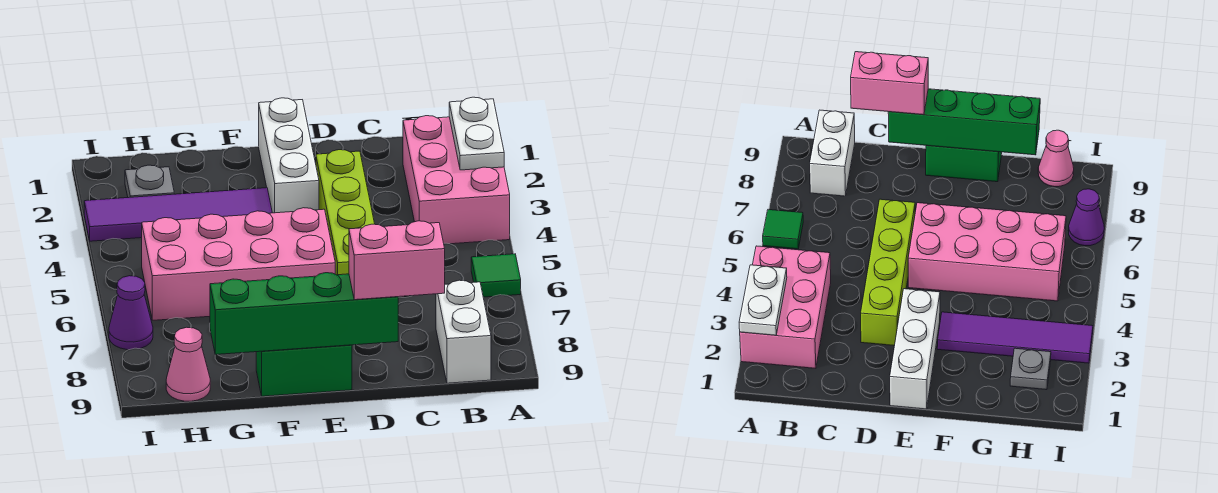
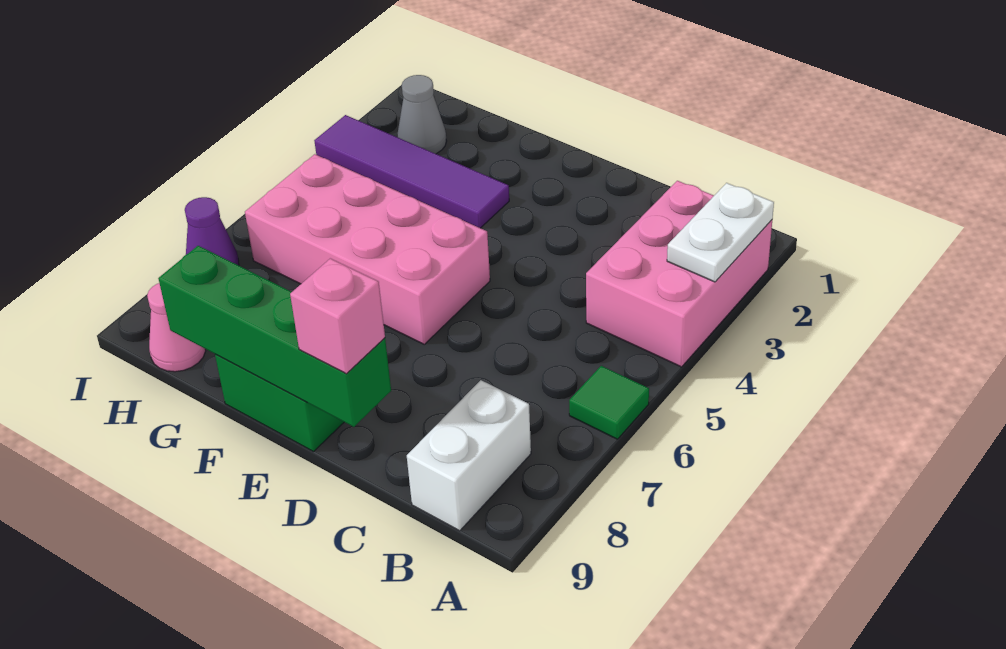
pink brick C9:D9 level 3 -> pink brick D9 level 3
lime brick D3:D6 level 1 -> none
white brick E1:E3 level 1 -> none
grey plate H2 level 1 -> grey cone H2 level 1

